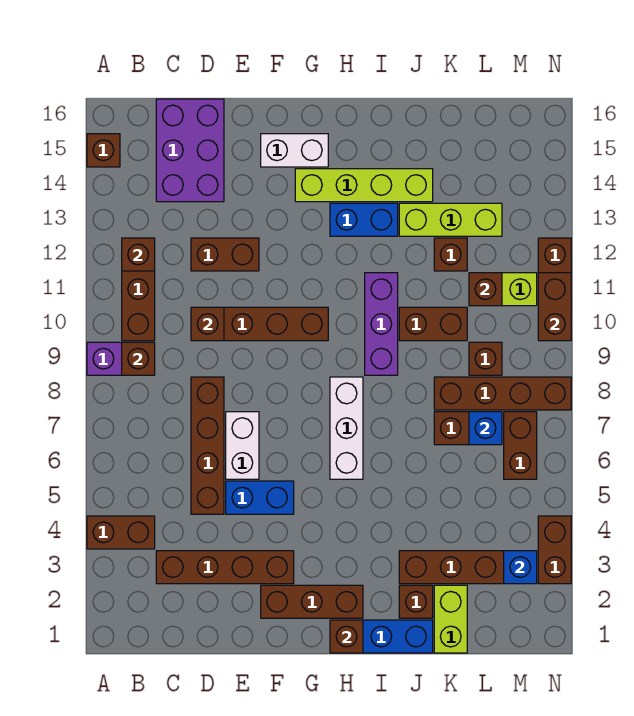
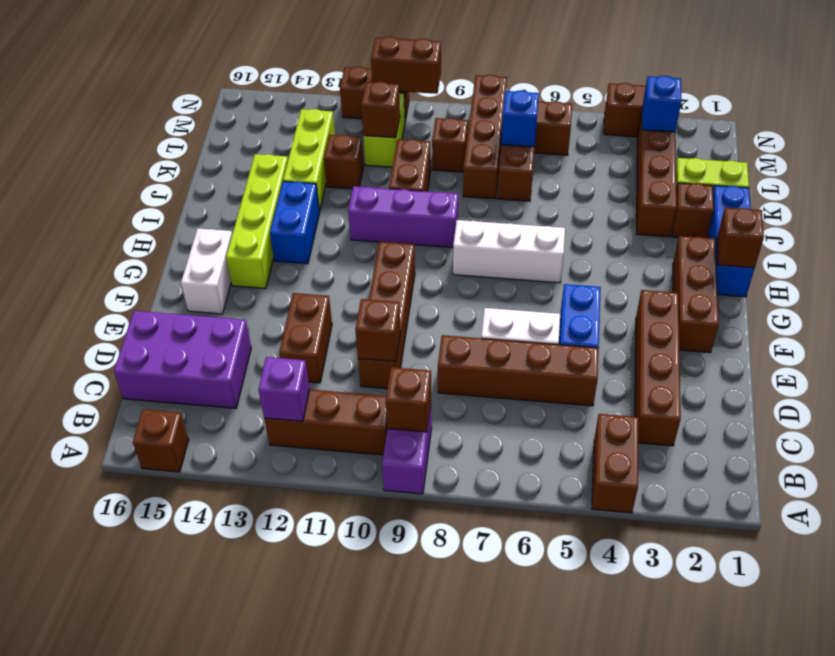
brown brick B12 level 2 -> purple brick B12 level 2

